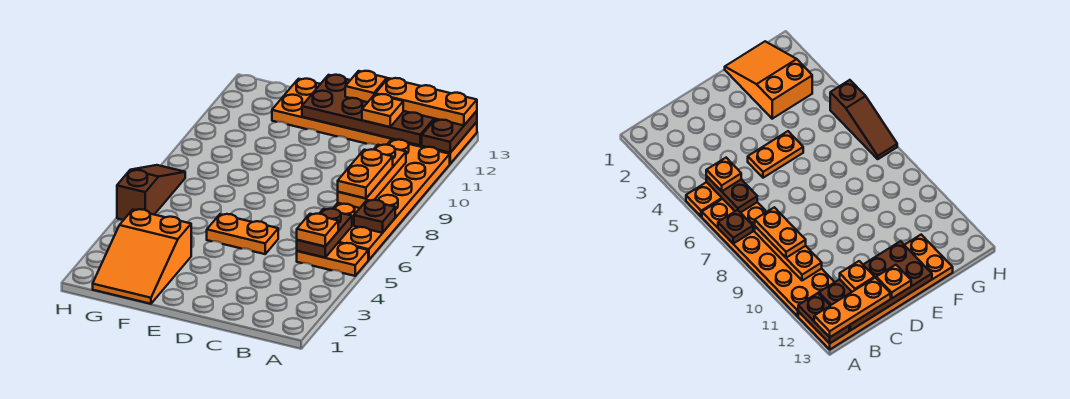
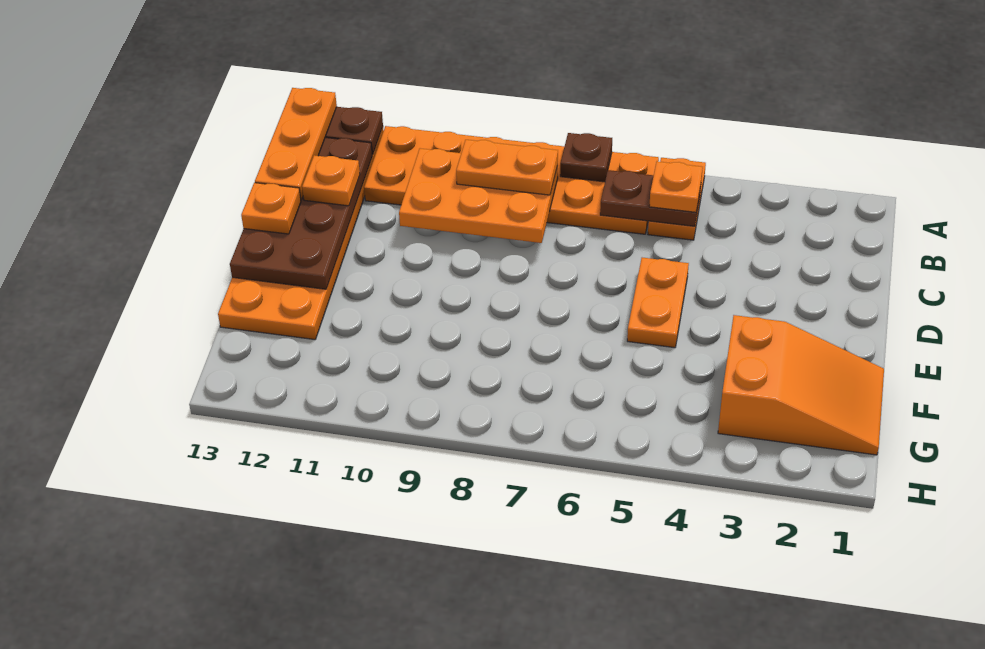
orange plate B8:B10 level 2 -> orange plate B8:C10 level 2
brown slope H5:H7 level 1 top 5 -> none

